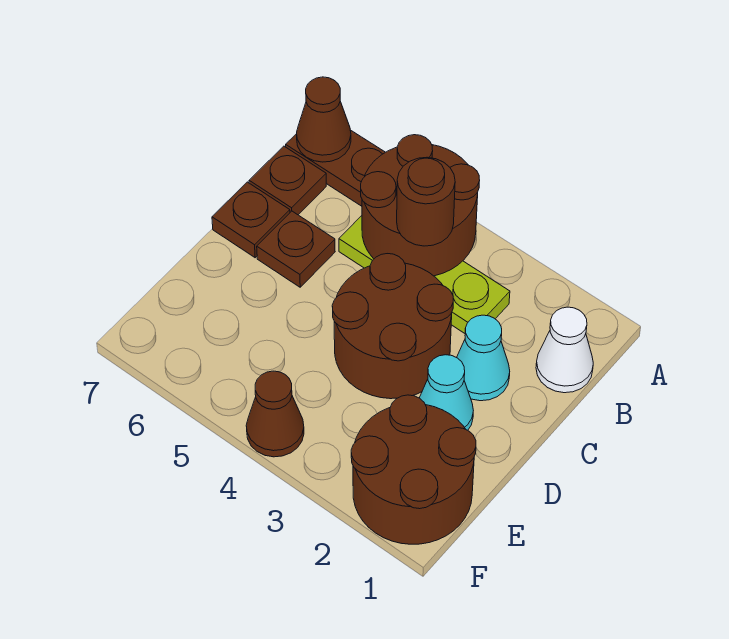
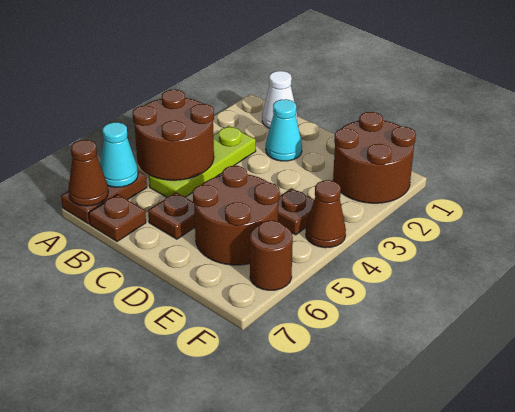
brown round brick B4 level 3 -> brown round brick F6 level 1
brown round brick C3:D4 level 1 -> brown round brick D5:E6 level 1
brown plate C7 level 1 -> brown plate E4 level 1
cyan cone D2 level 1 -> cyan cone A6 level 2

